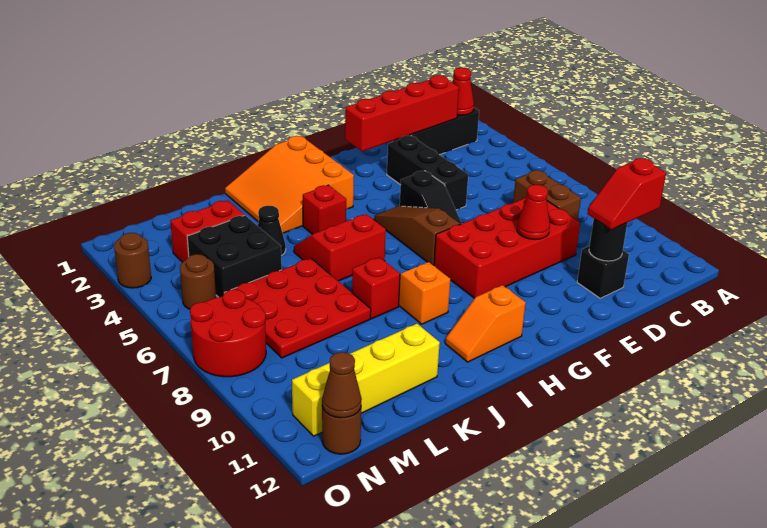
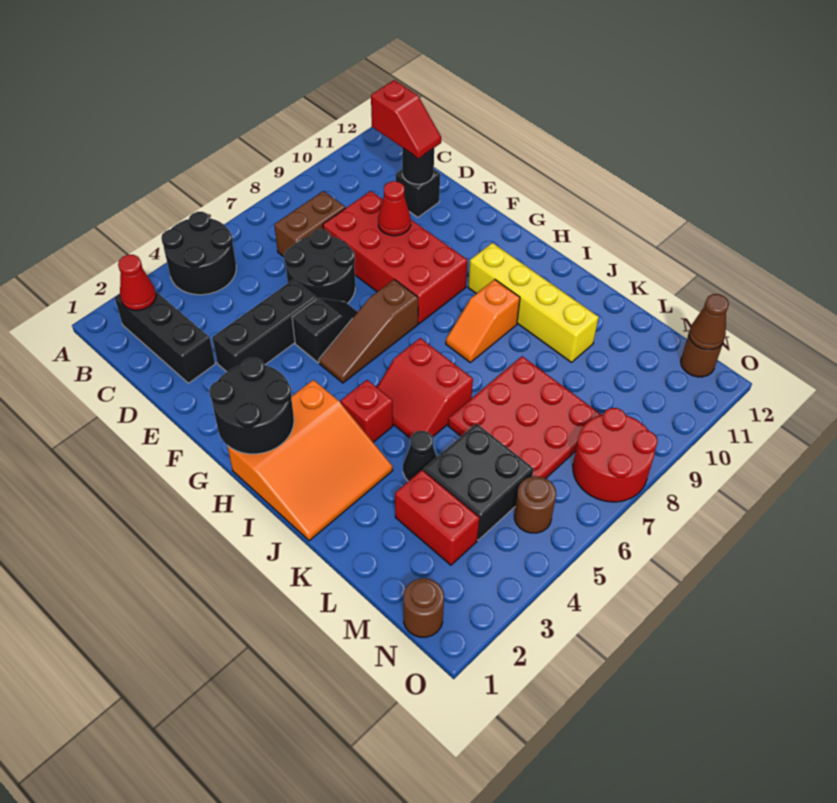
none -> black round brick A4:B5 level 1
red brick C2:F2 level 2 -> none
none -> black round brick D6:E7 level 1
none -> black round brick G1:H2 level 2
orange slope H11:I11 level 1 top H -> none
red brick J8 level 1 -> none
yellow brick K11:N11 level 1 -> yellow brick H10:K10 level 1
brown round brick O3 level 1 -> brown round brick N1 level 1

